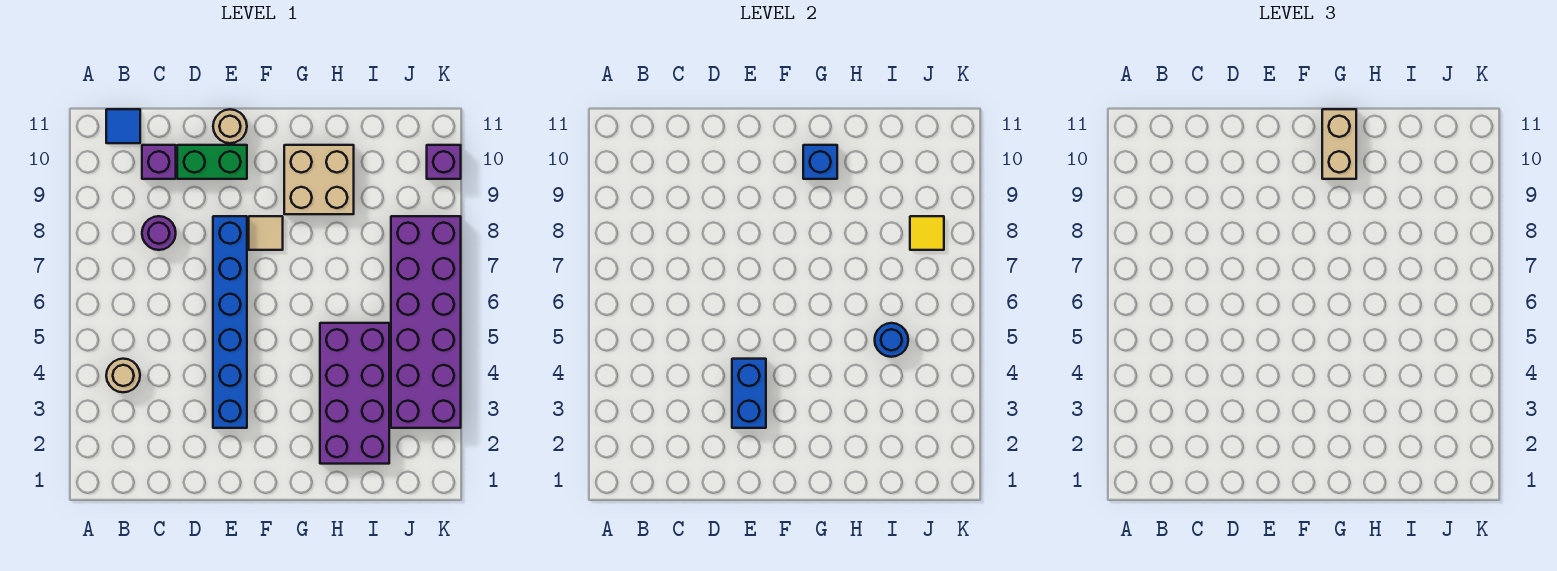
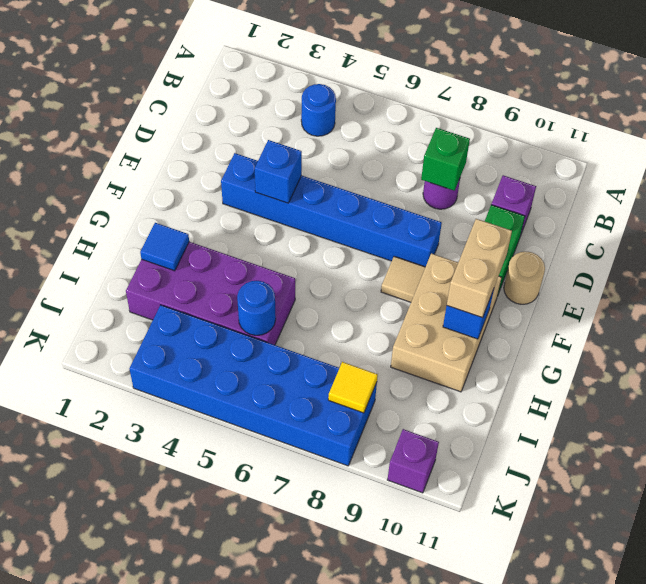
tan round brick B4 level 1 -> blue round brick B4 level 1
blue tile B11 level 1 -> blue tile H2 level 2
none -> green brick C8 level 2
blue brick E3:E4 level 2 -> blue brick E4 level 2
tan brick G9:H10 level 1 -> tan brick F9:H10 level 1
tan brick G10:G11 level 3 -> tan brick F10:G10 level 3
purple brick J3:K8 level 1 -> blue brick J3:K8 level 1

